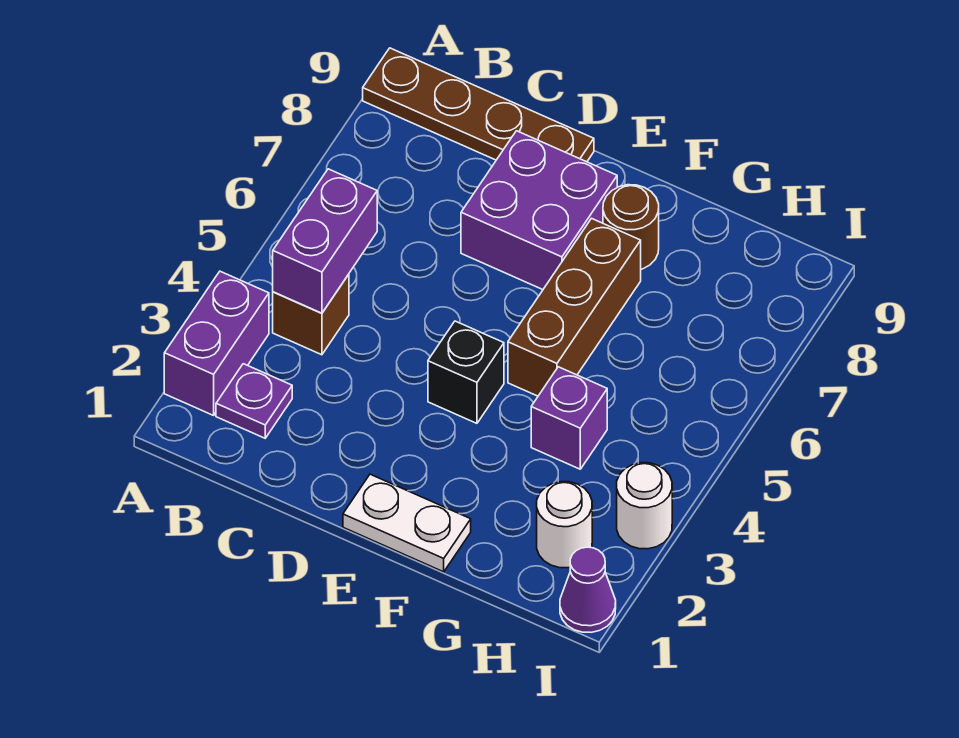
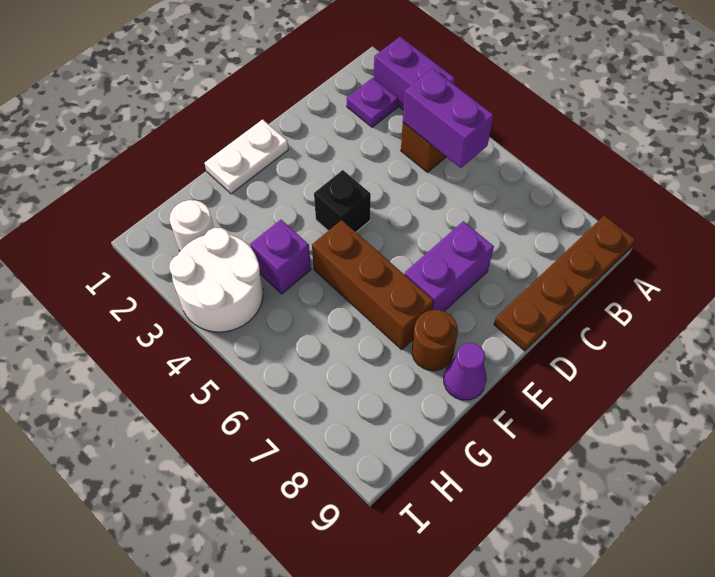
purple brick D7:E8 level 1 -> purple brick D7:E7 level 1
purple cone I1 level 1 -> purple cone F9 level 1
white round brick I3 level 1 -> white round brick H3:I4 level 1

